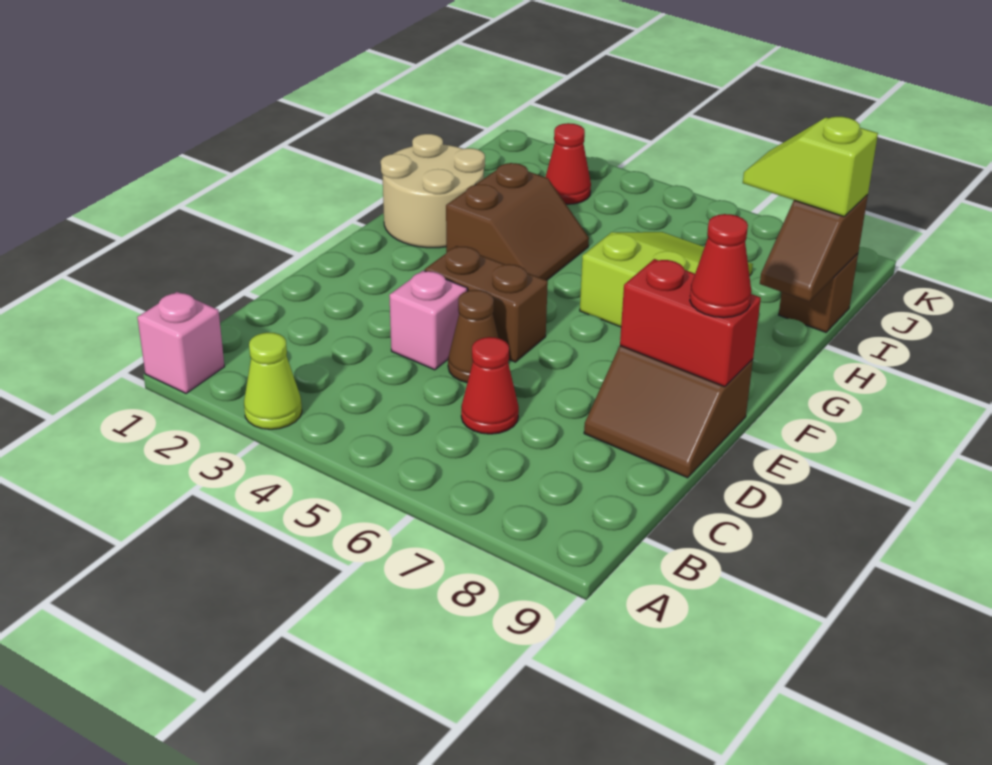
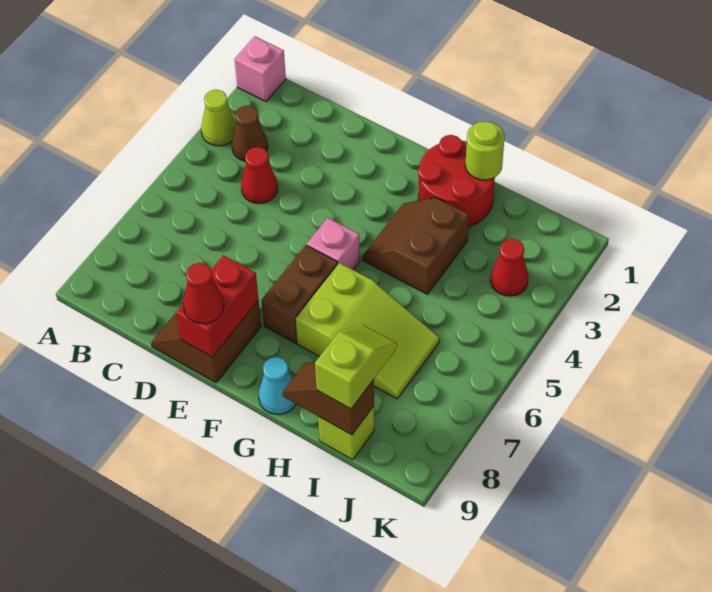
red cone C6 level 1 -> red cone C4 level 1
pink brick D4 level 1 -> pink brick F5 level 1
brown cone D5 level 1 -> brown cone B3 level 1
brown brick E4:E5 level 1 -> brown brick F6:F7 level 1
tan round brick G1:H2 level 1 -> red round brick G1:H2 level 1
brown slope G3:H4 level 1 top 3 -> brown slope G3:H4 level 1 top H
none -> cyan cone G9 level 1
none -> lime round brick H1 level 2
brown brick I9 level 1 -> lime brick I9 level 1

